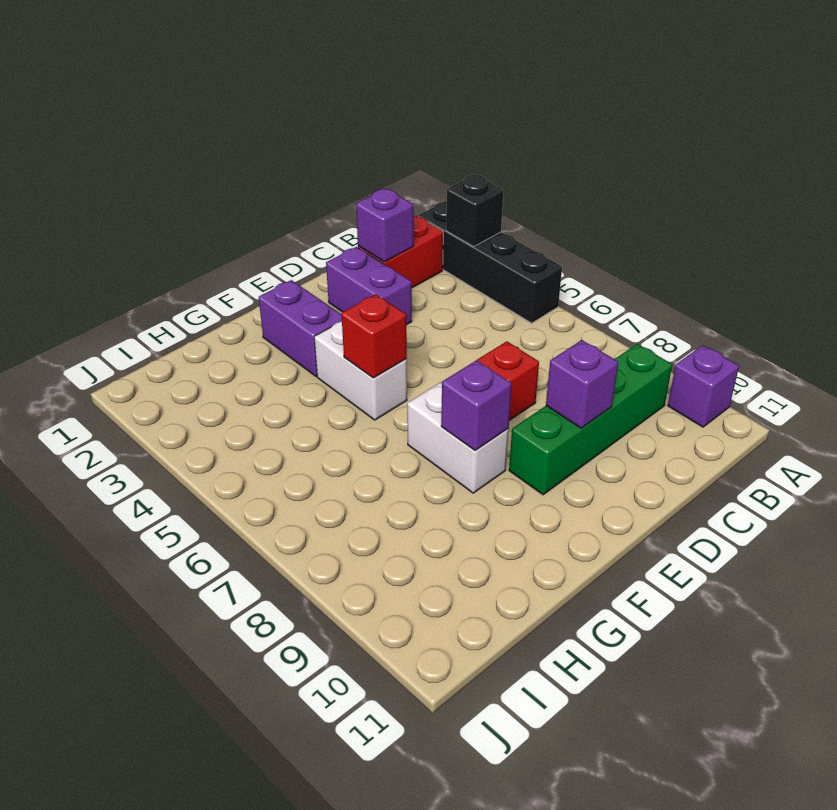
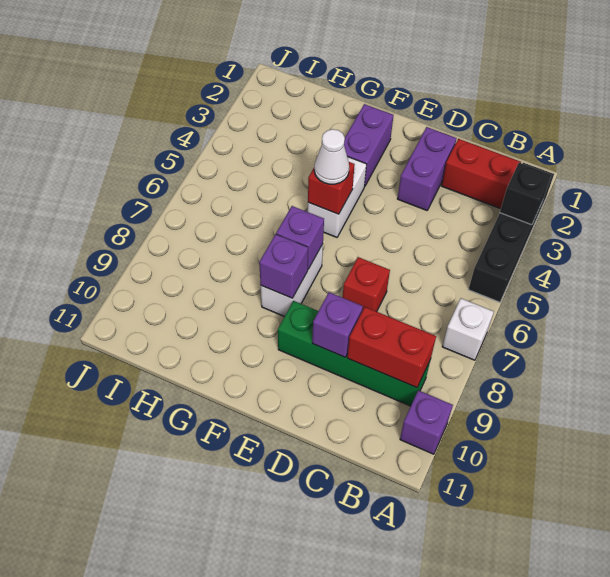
none -> white brick A7 level 1
none -> red brick B9:C9 level 2
purple brick C2 level 2 -> purple brick F7 level 2
none -> white cone F5 level 3

